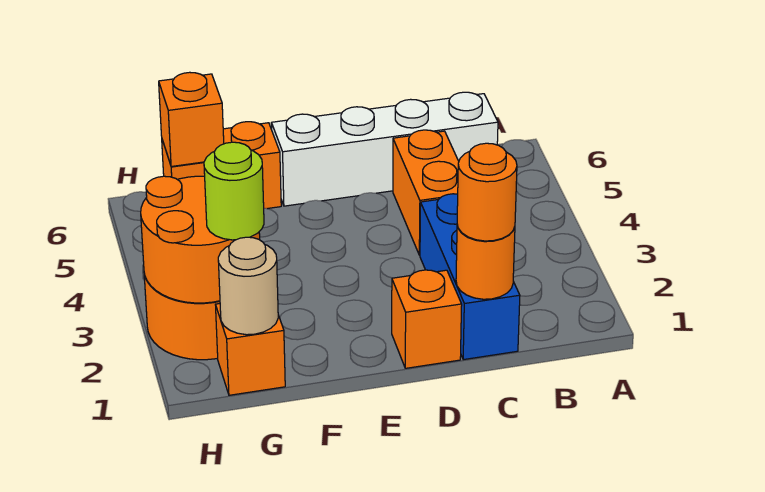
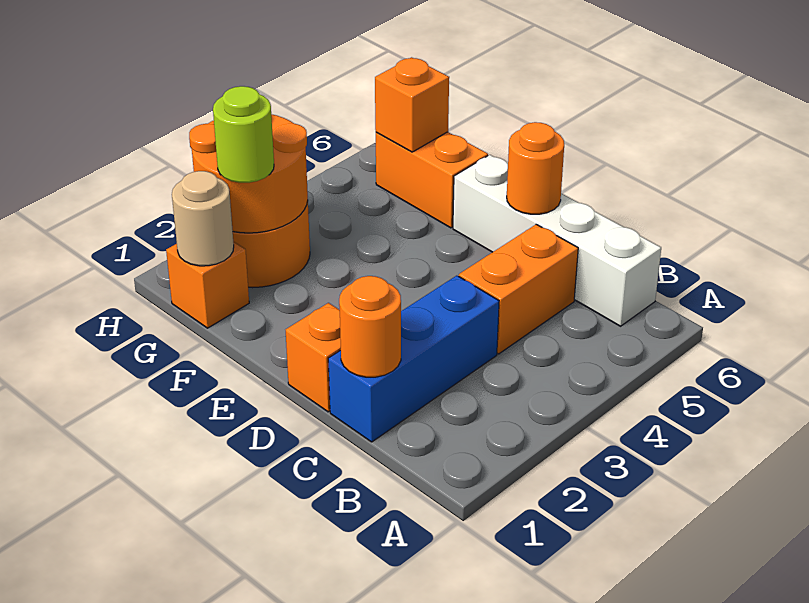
orange round brick C1 level 3 -> orange round brick D6 level 2

